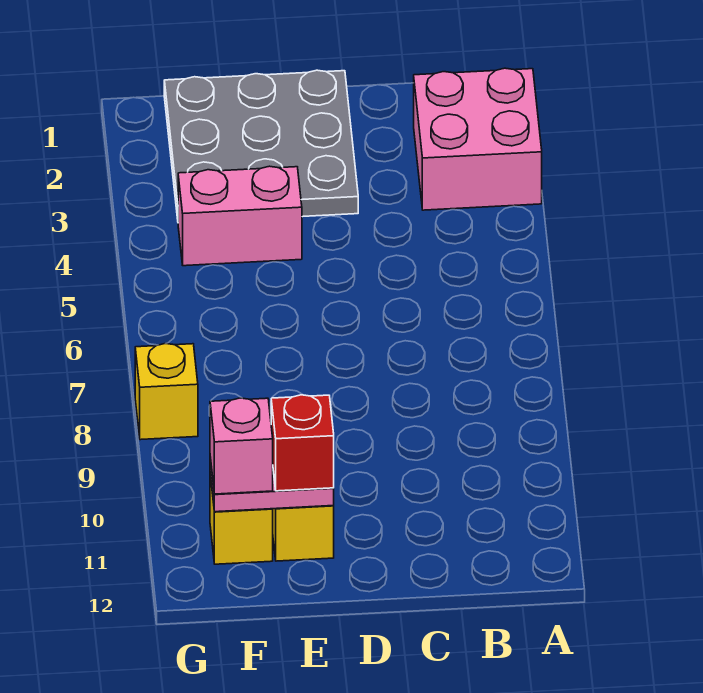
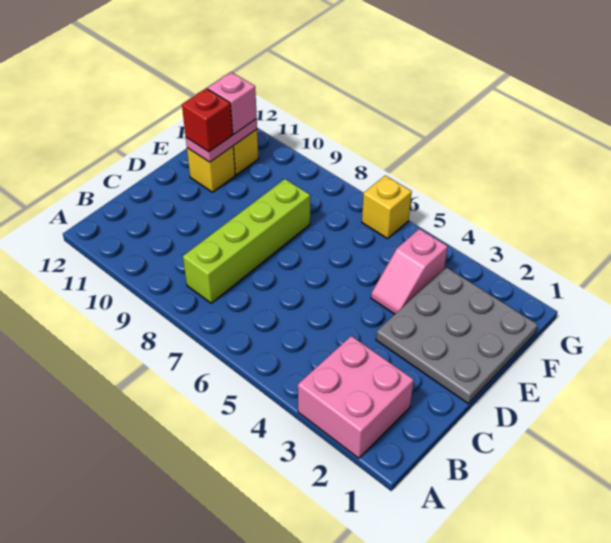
none -> lime brick B8:E8 level 1
pink brick E4:F4 level 1 -> pink slope E4:F4 level 1 top F
yellow brick G8 level 1 -> yellow brick G6 level 1

